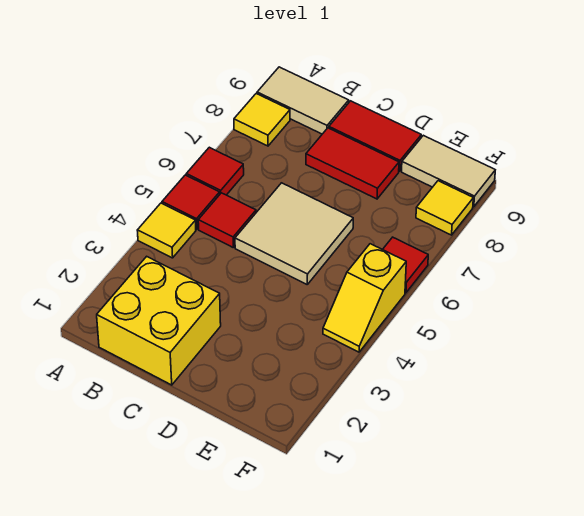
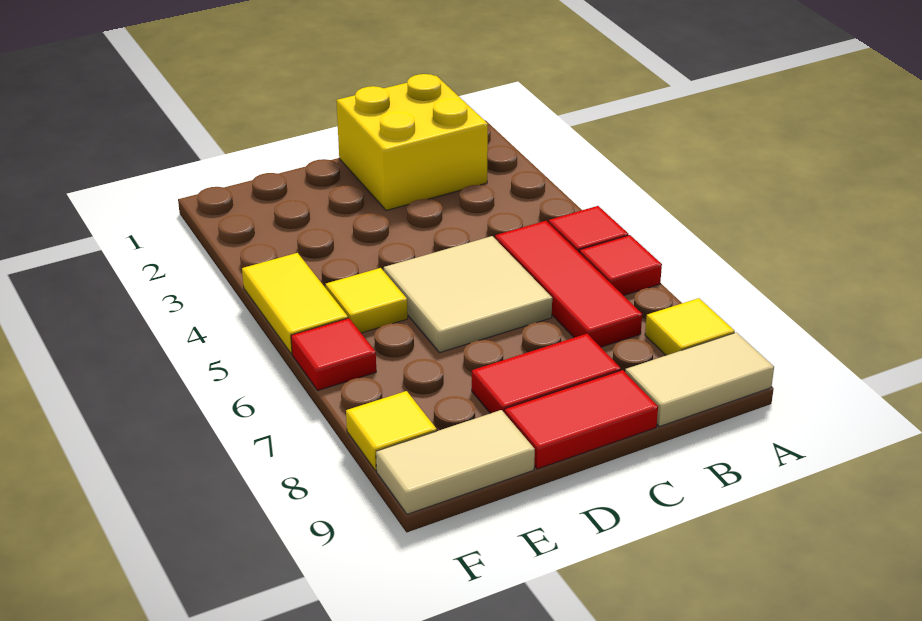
yellow tile A4 level 1 -> yellow tile E5 level 1
red tile B5 level 1 -> red tile B5:B7 level 1
yellow slope F4:F5 level 1 top 5 -> yellow tile F4:F5 level 1

